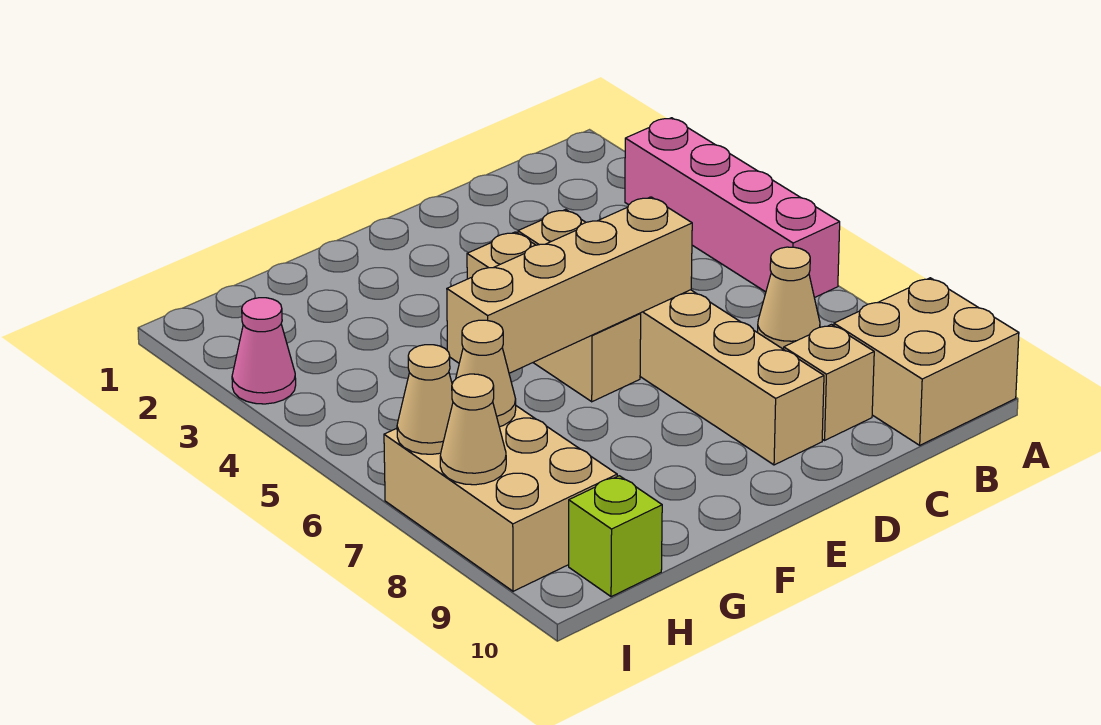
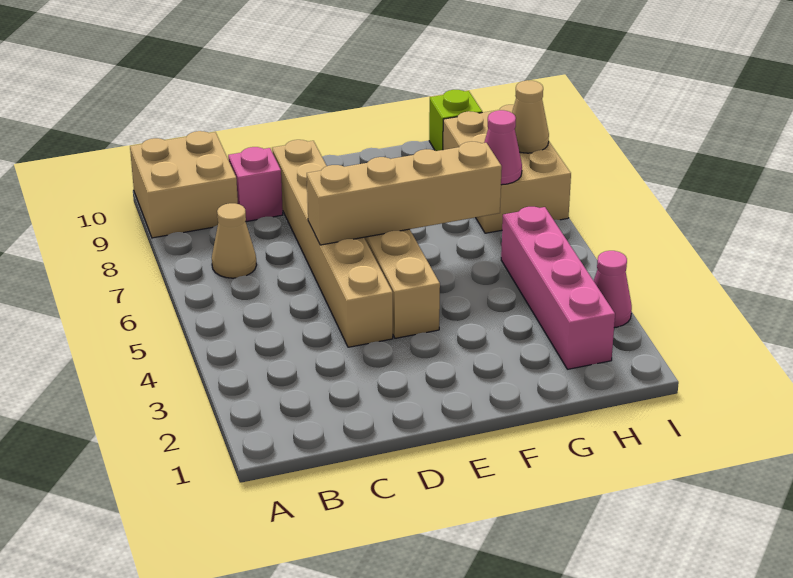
pink brick A3:A6 level 1 -> pink brick H2:H5 level 1
tan brick C9 level 1 -> pink brick C9 level 1
tan cone H7 level 2 -> pink cone H7 level 2
tan cone I7 level 2 -> none

